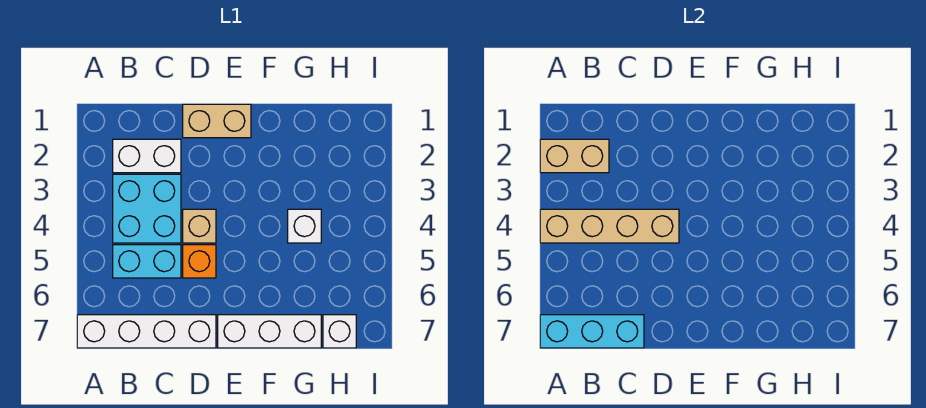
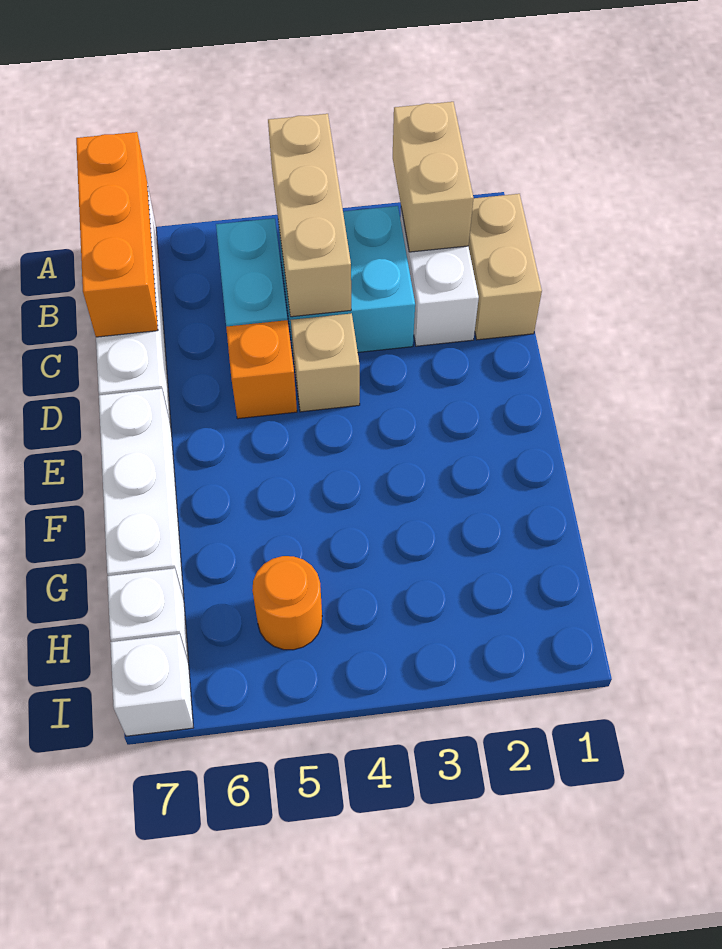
tan brick A4:D4 level 2 -> tan brick A4:C4 level 2
cyan brick A7:C7 level 2 -> orange brick A7:C7 level 2
tan brick D1:E1 level 1 -> tan brick B1:C1 level 1
white brick G4 level 1 -> white brick I7 level 1
none -> orange round brick H5 level 1

